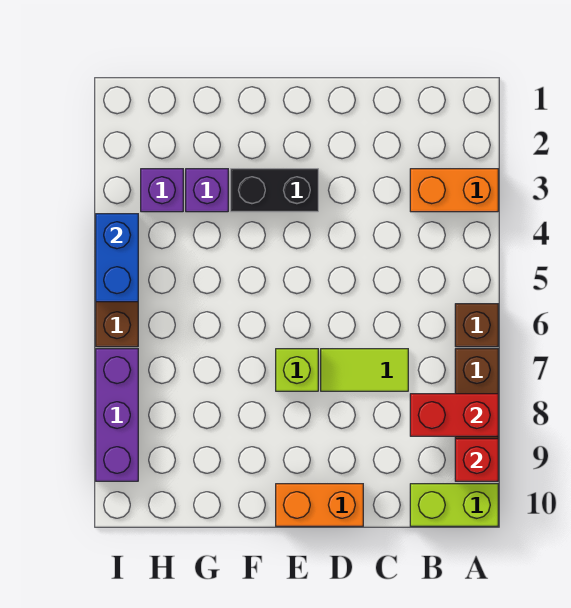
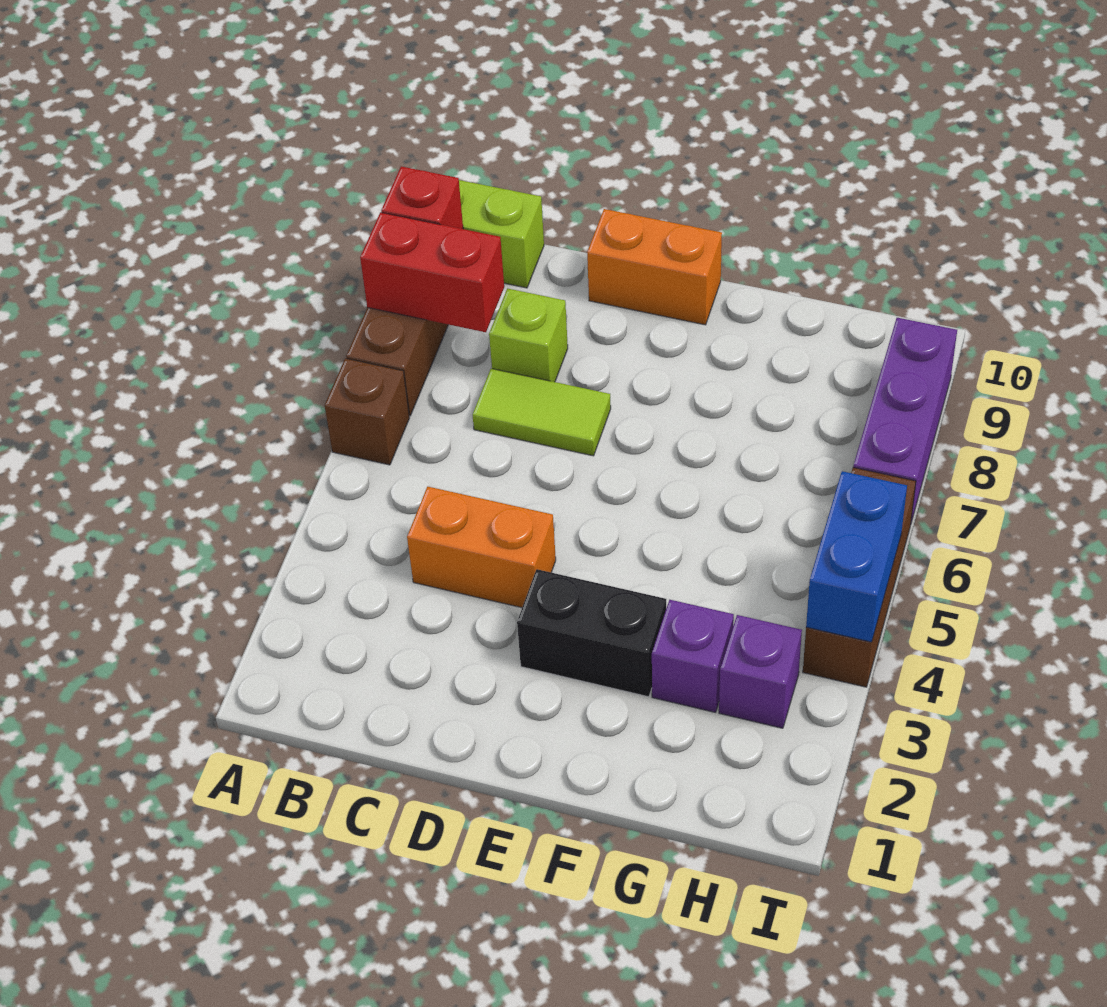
orange brick A3:B3 level 1 -> orange brick C4:D4 level 1
lime brick E7 level 1 -> lime brick C8 level 1

